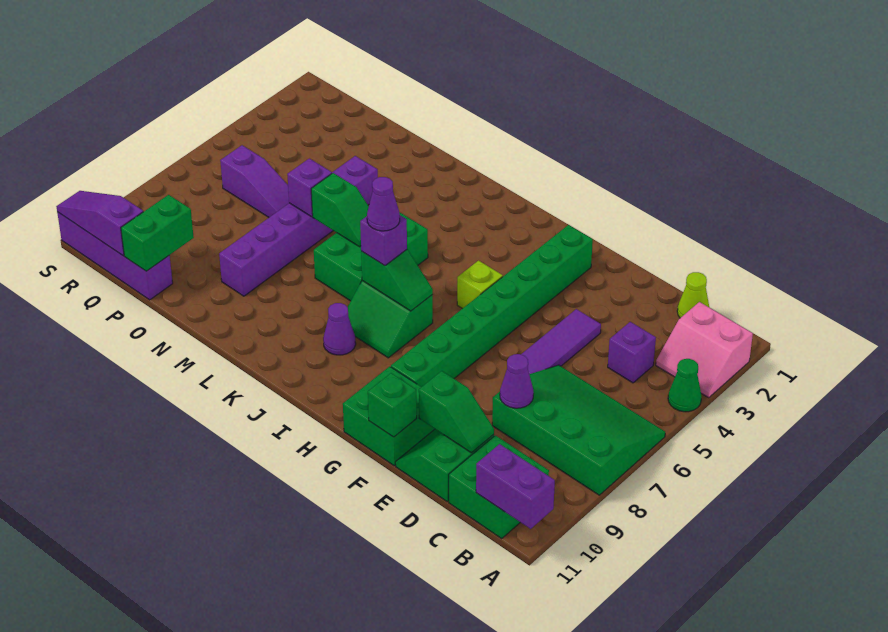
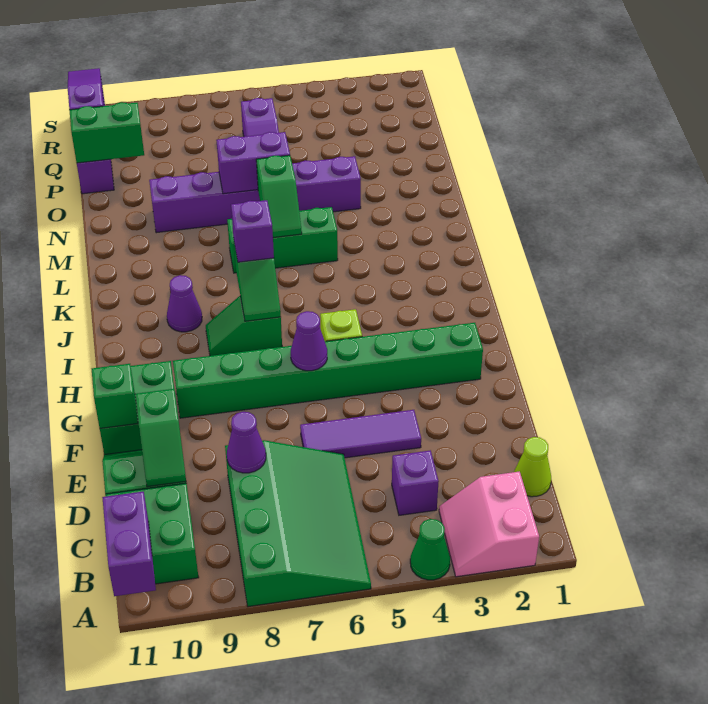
green slope I7:J8 level 1 top 7 -> green slope I7:I8 level 1 top 7
purple cone J7 level 4 -> purple cone G6 level 2
green brick K5:L7 level 1 -> green brick L5:L7 level 1
purple brick N6 level 2 -> purple brick N6:N7 level 2

